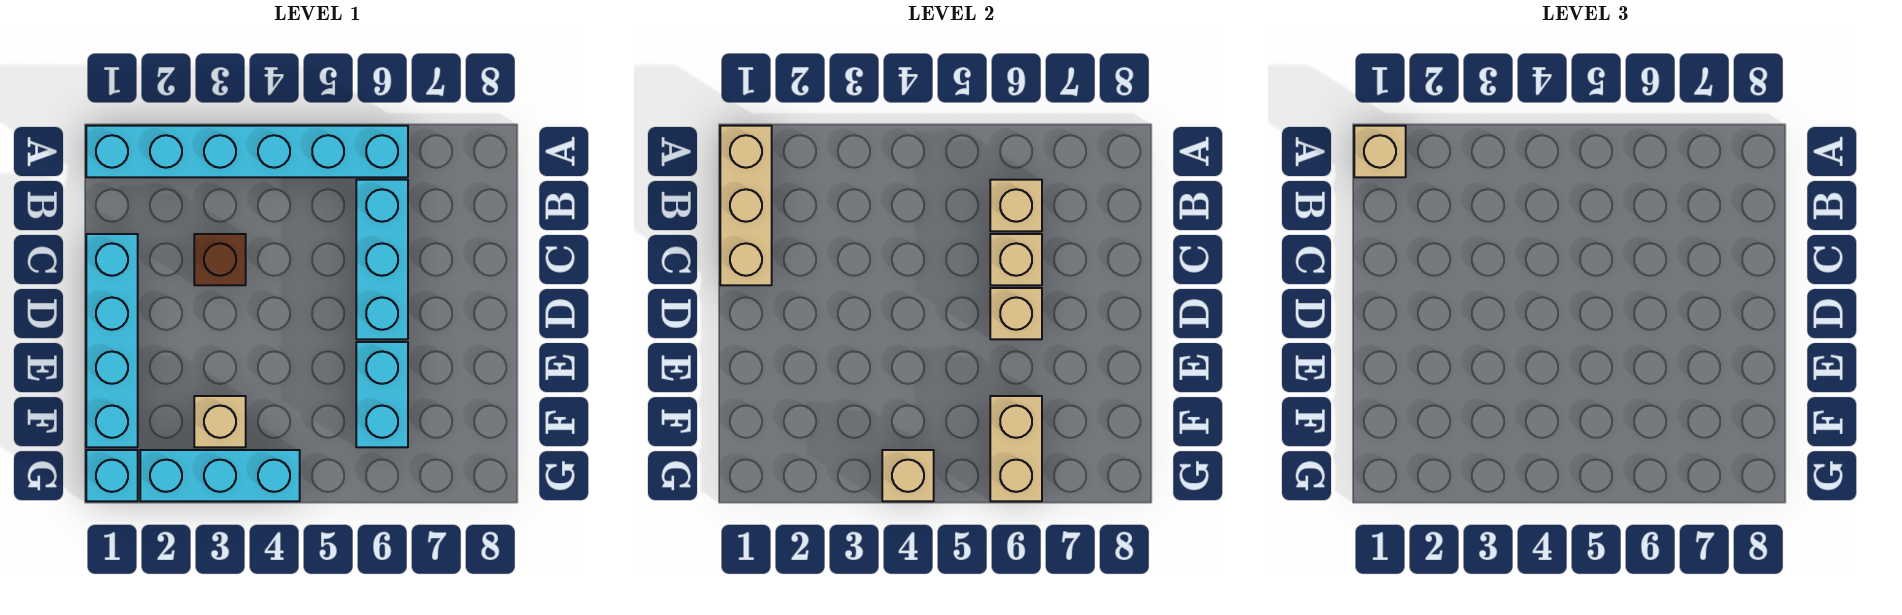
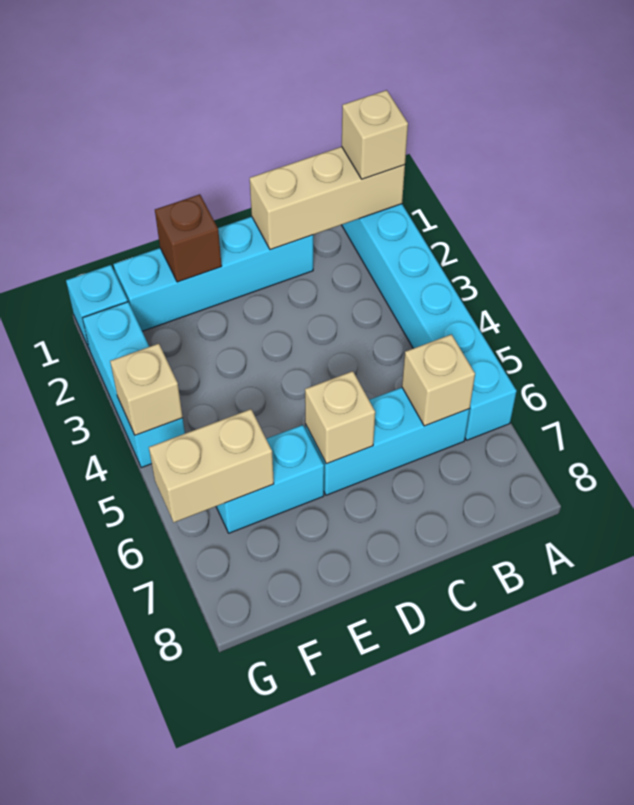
brown brick C3 level 1 -> brown brick E1 level 2
tan brick C6 level 2 -> none
tan brick F3 level 1 -> none

